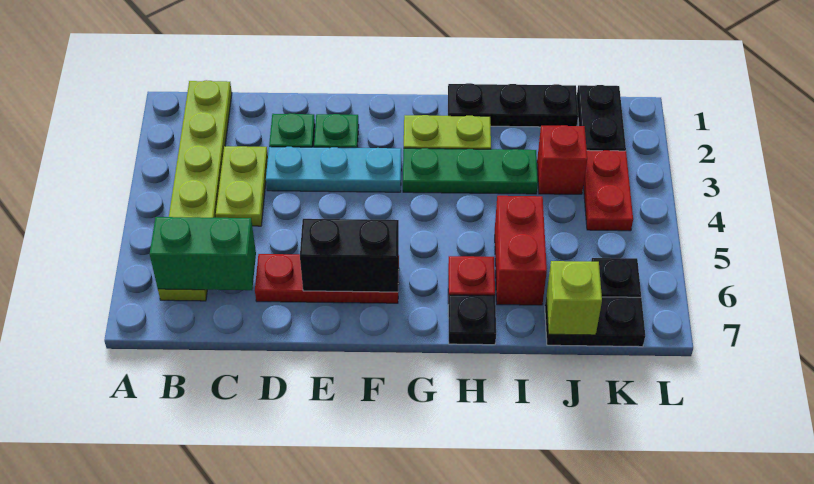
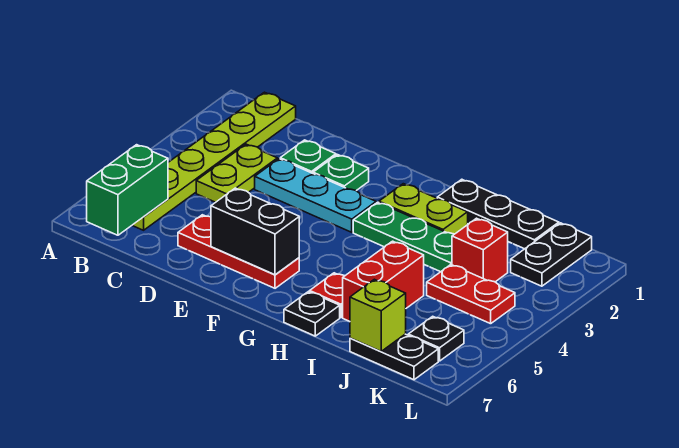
green brick B6:C6 level 2 -> green brick B6:B7 level 2
red plate K3:K4 level 1 -> red plate J4:K4 level 1

